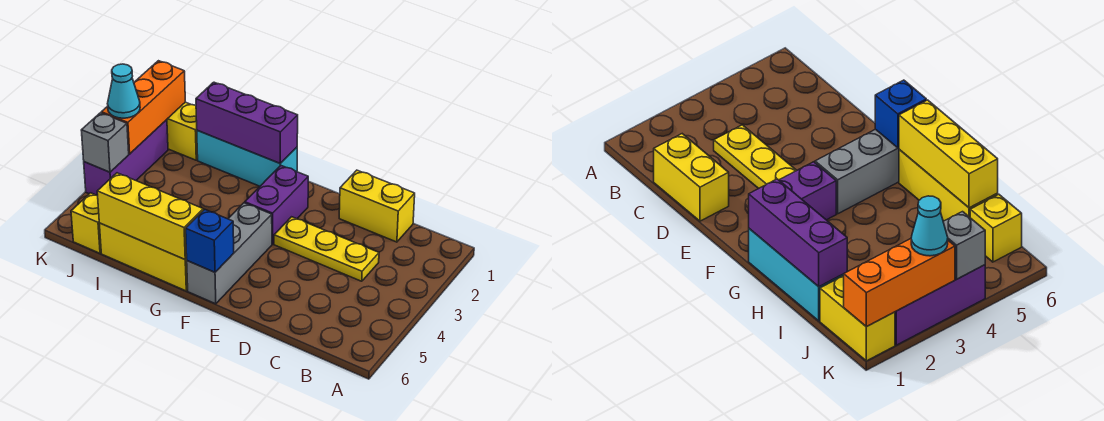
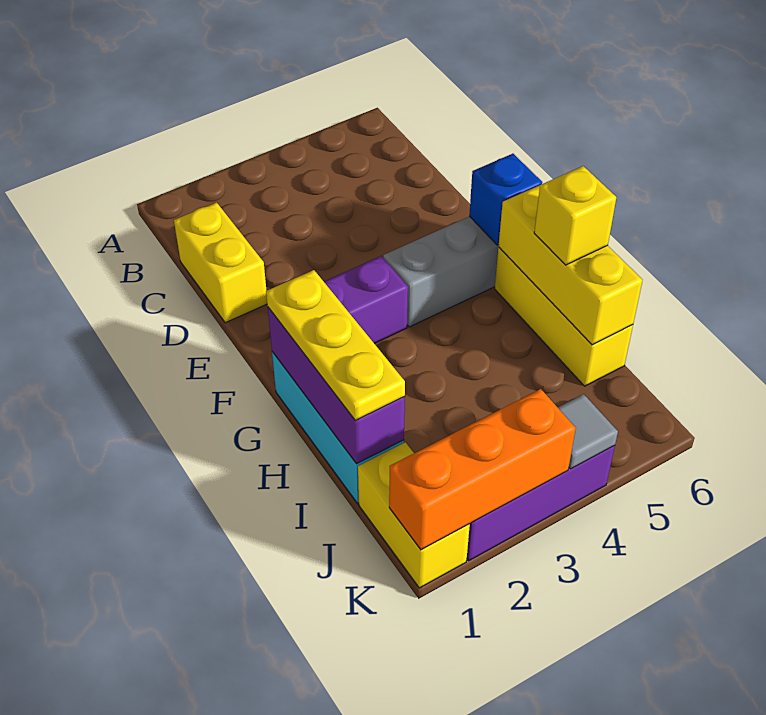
yellow plate C3:E3 level 1 -> yellow plate G1:I1 level 3
yellow brick J6 level 1 -> yellow brick H6 level 3
cyan cone K3 level 3 -> none
grey brick K4 level 2 -> grey tile K4 level 2

